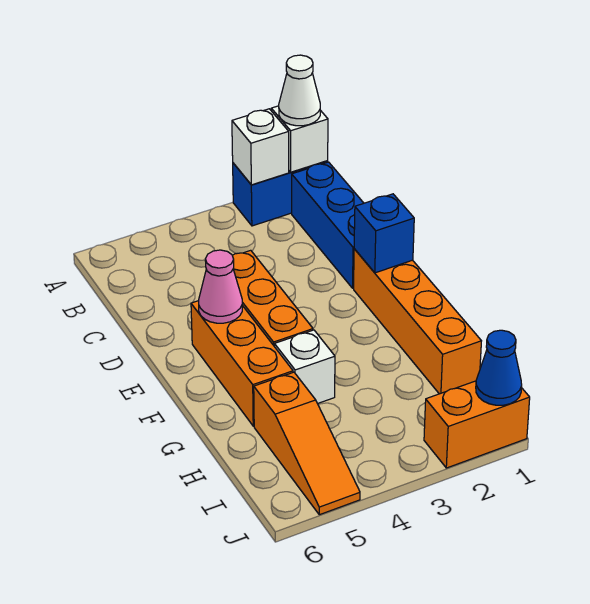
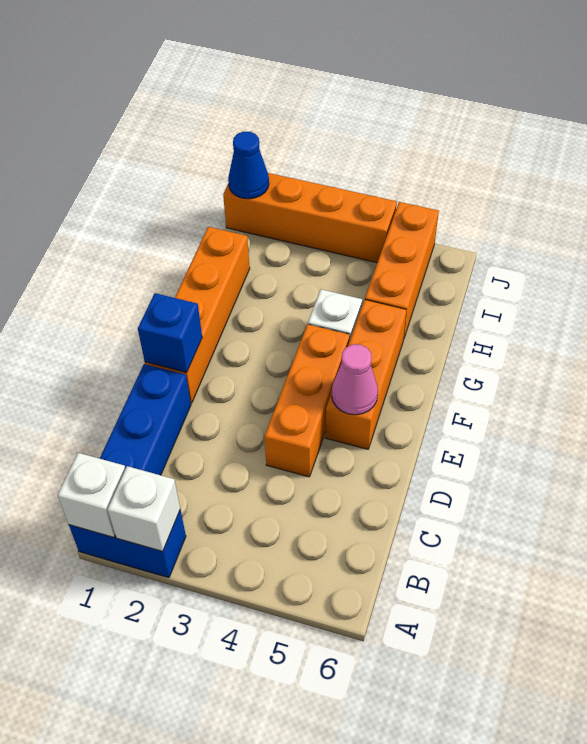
white cone A1 level 3 -> none
orange slope H5:J5 level 1 top H -> orange brick H5:J5 level 1
orange brick J1:J2 level 1 -> orange brick J1:J4 level 1

